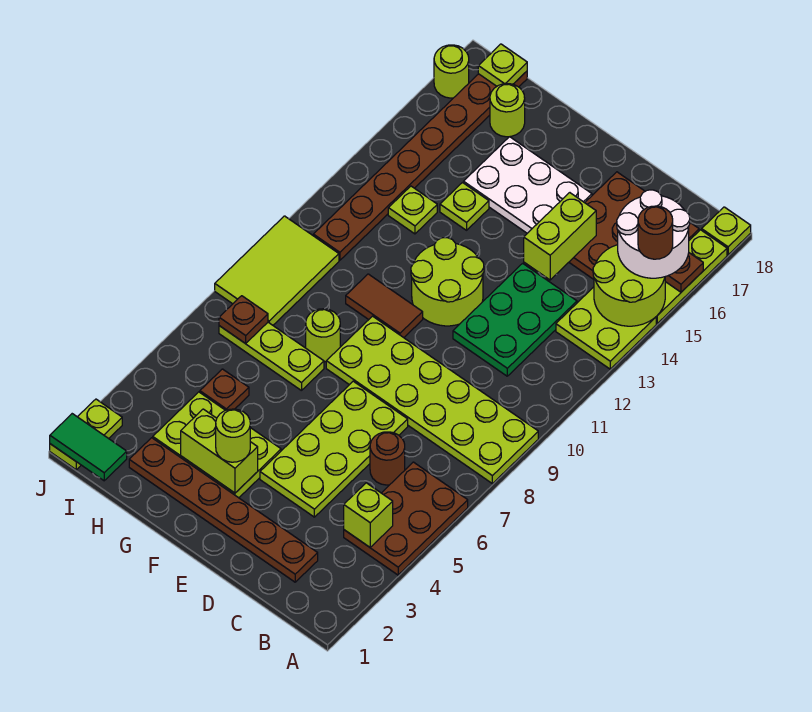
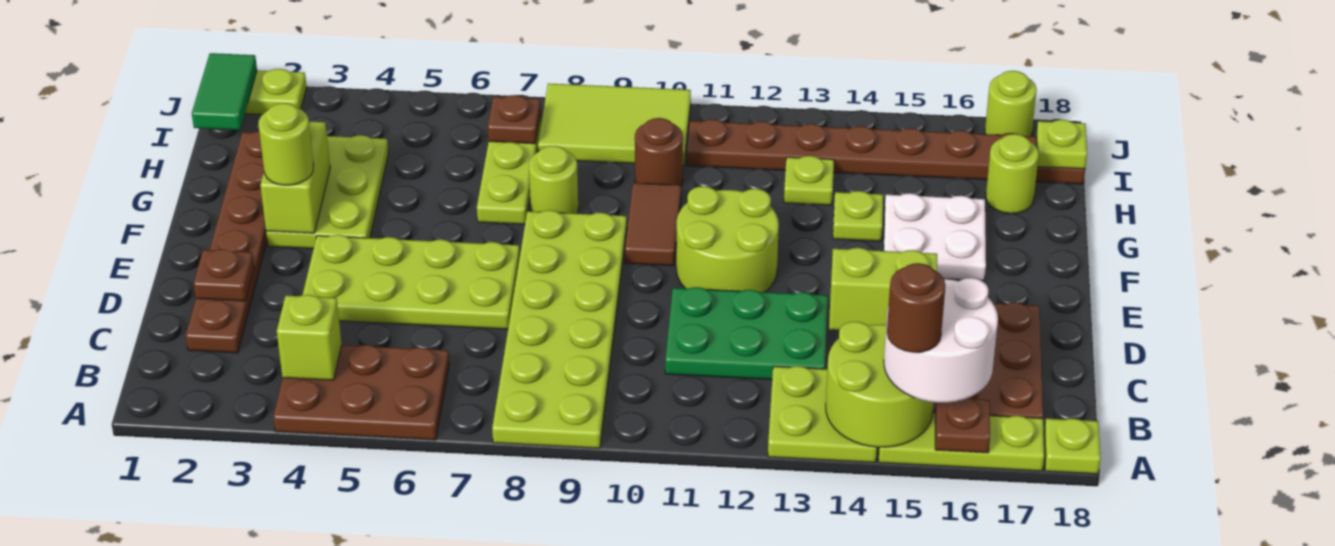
brown round brick C6 level 1 -> brown round brick H10 level 1
white plate E15:G16 level 1 -> white plate F15:G16 level 1
brown plate H5 level 1 -> brown plate D2 level 2

